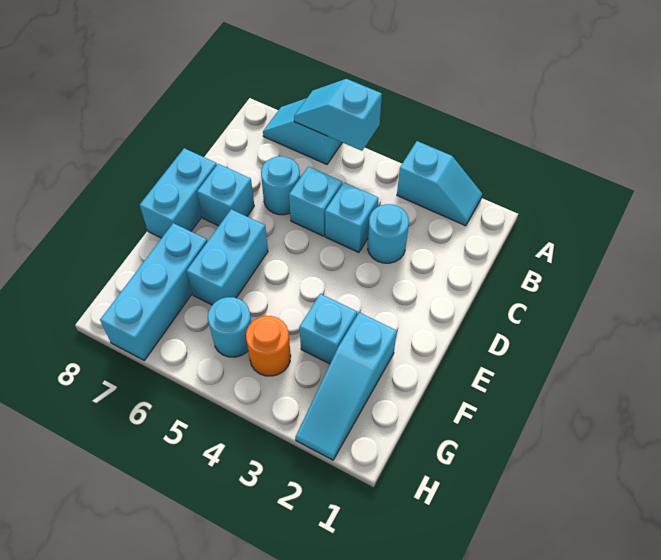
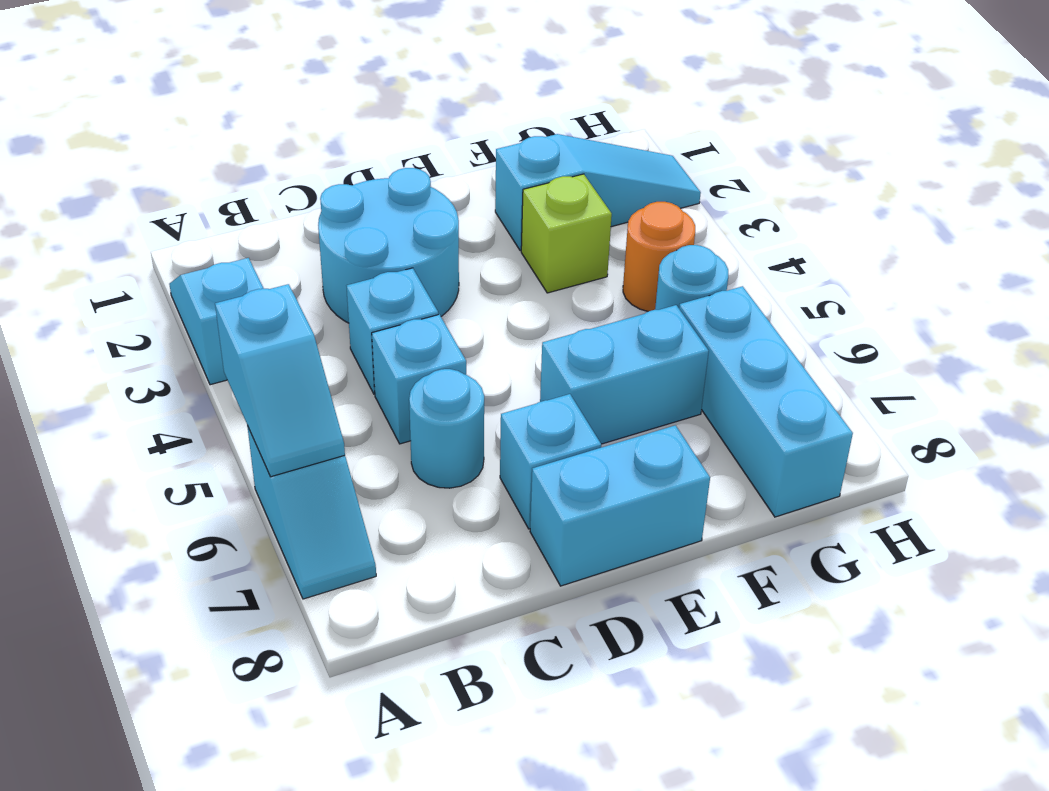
cyan round brick C3 level 1 -> cyan round brick C2:D3 level 1
cyan brick F3 level 1 -> lime brick F3 level 1
cyan brick F7:H7 level 1 -> cyan brick G6:G8 level 1

